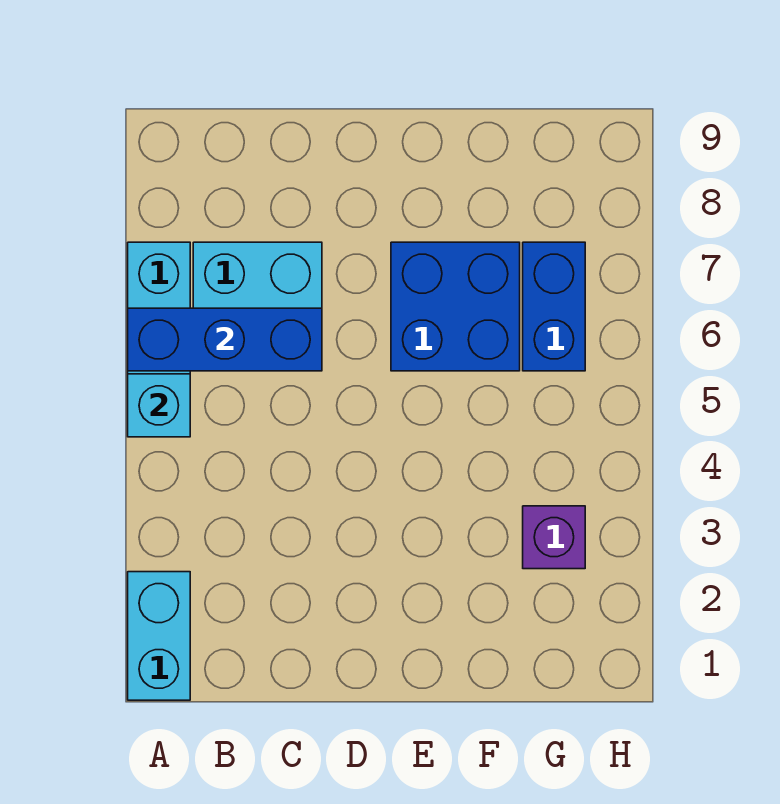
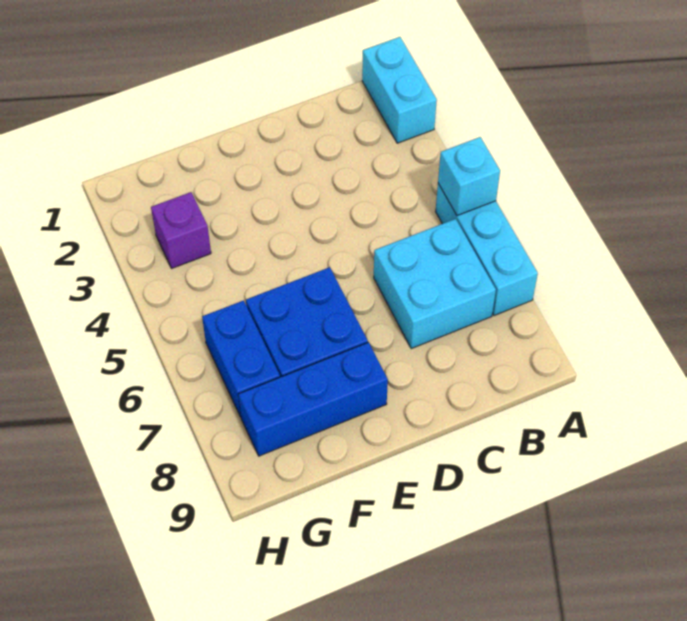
blue brick A6:C6 level 2 -> blue brick E8:G8 level 1

